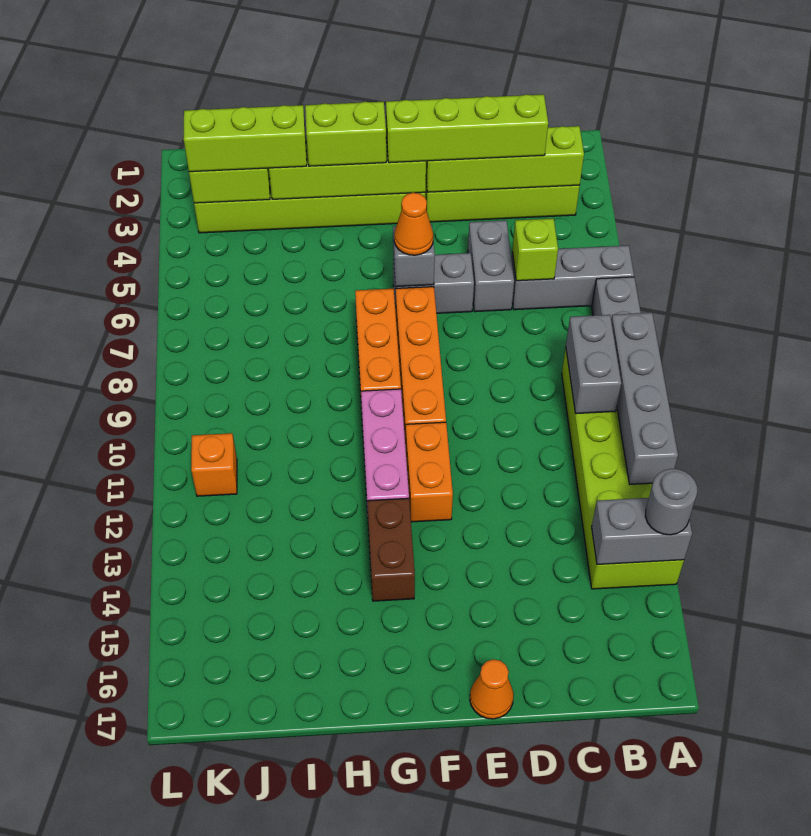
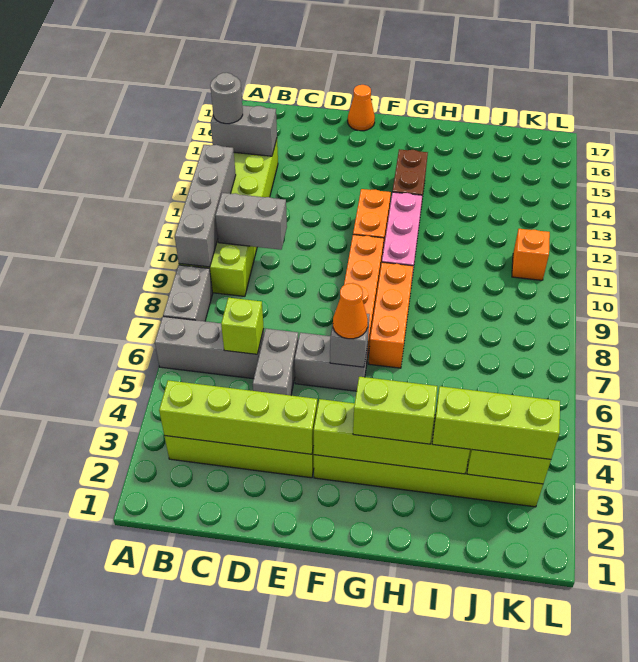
grey brick B9:B10 level 2 -> grey brick B10:C10 level 2
lime brick C3:F3 level 3 -> none

